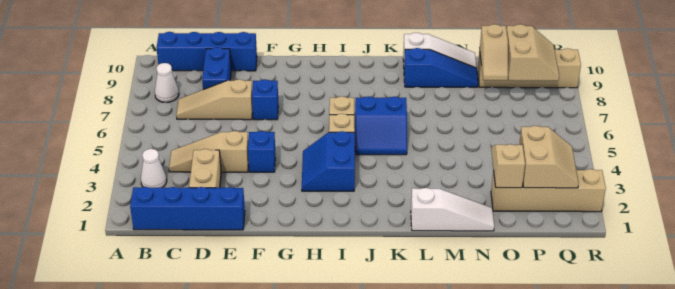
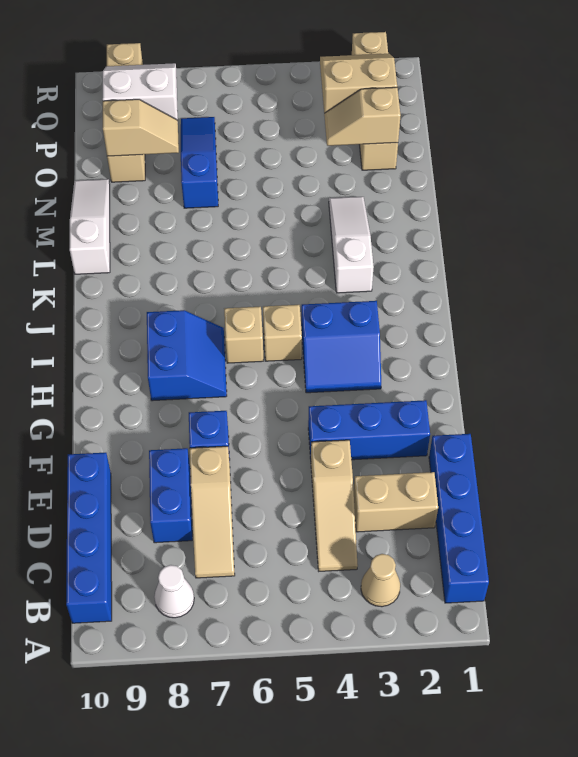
white cone B3 level 1 -> tan cone B3 level 1
blue brick D8:D9 level 1 -> blue brick D8:E8 level 1
blue brick F4 level 1 -> blue brick F2:F4 level 1
blue slope J5:K6 level 1 top 6 -> blue slope H7:I8 level 1 top 8
white slope L1:N1 level 1 top L -> white slope K3:M3 level 1 top K
blue slope L9:N9 level 1 top L -> blue slope N7:P7 level 1 top N
tan slope P8:Q9 level 2 top P -> white slope P8:Q9 level 2 top P

